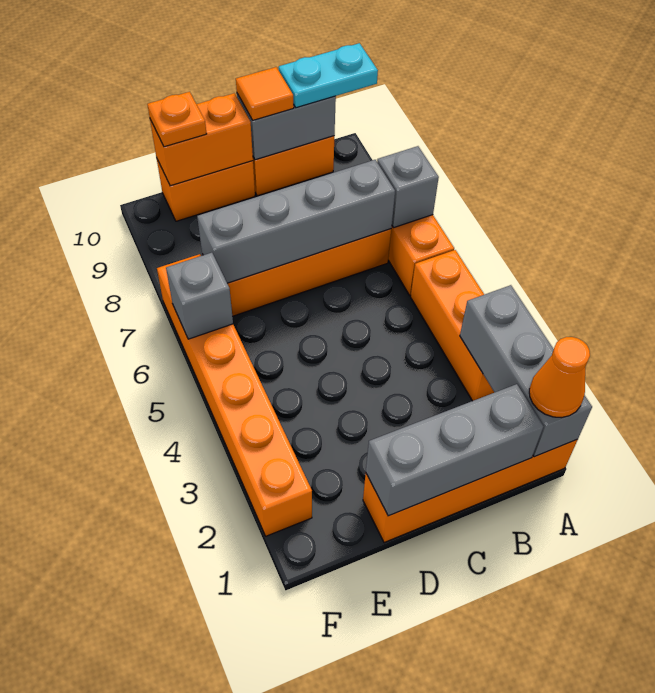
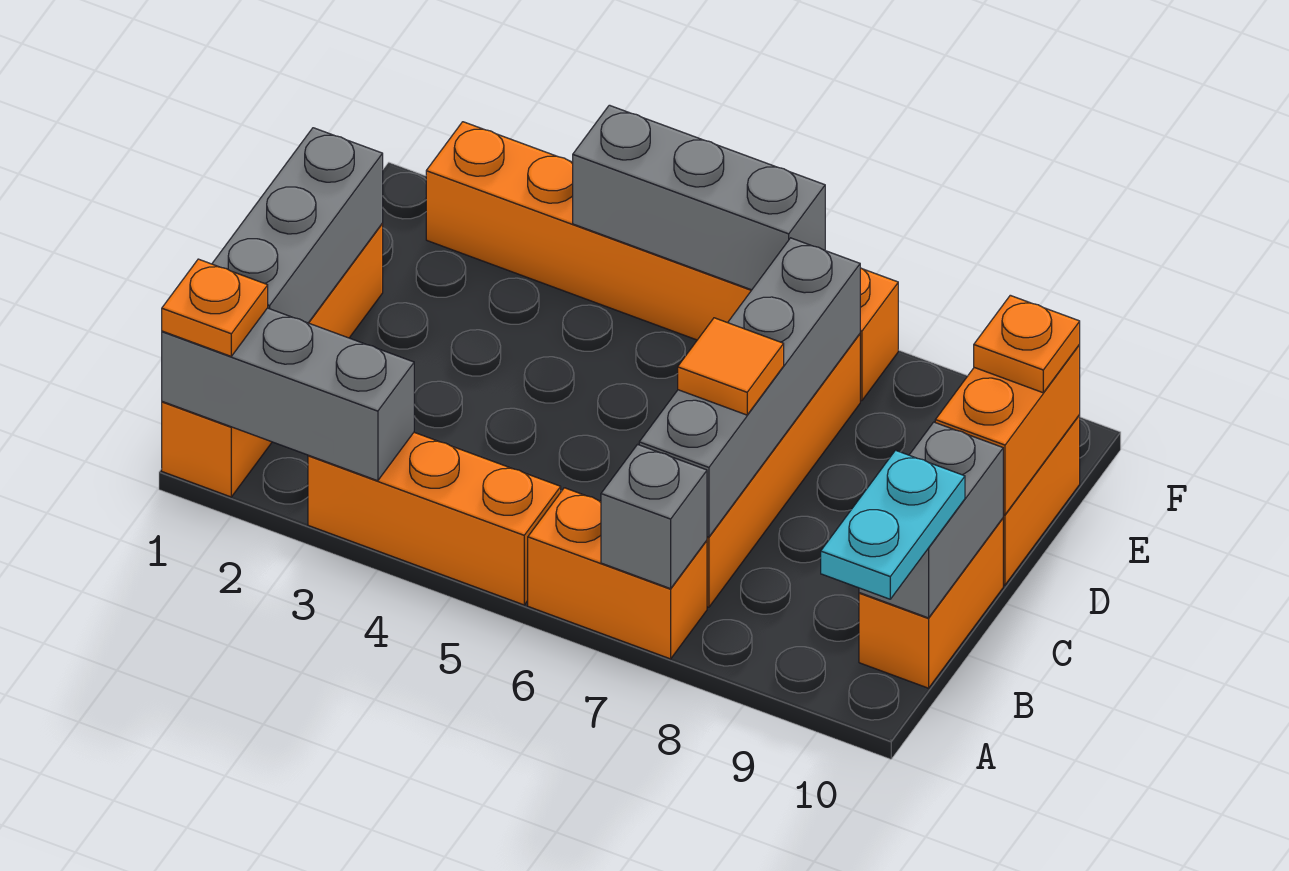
orange cone A1 level 3 -> orange plate A1 level 3
orange tile C10 level 3 -> orange tile C7 level 3
grey brick F6 level 2 -> grey brick F4:F6 level 2

